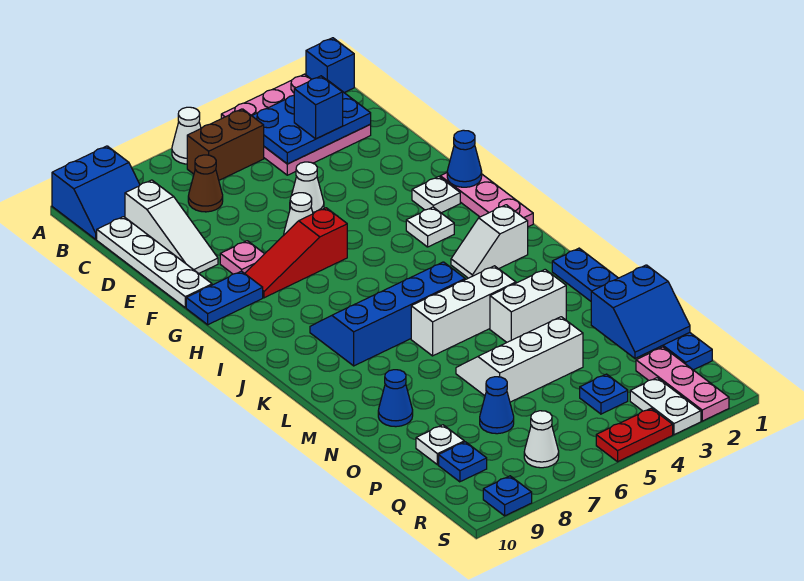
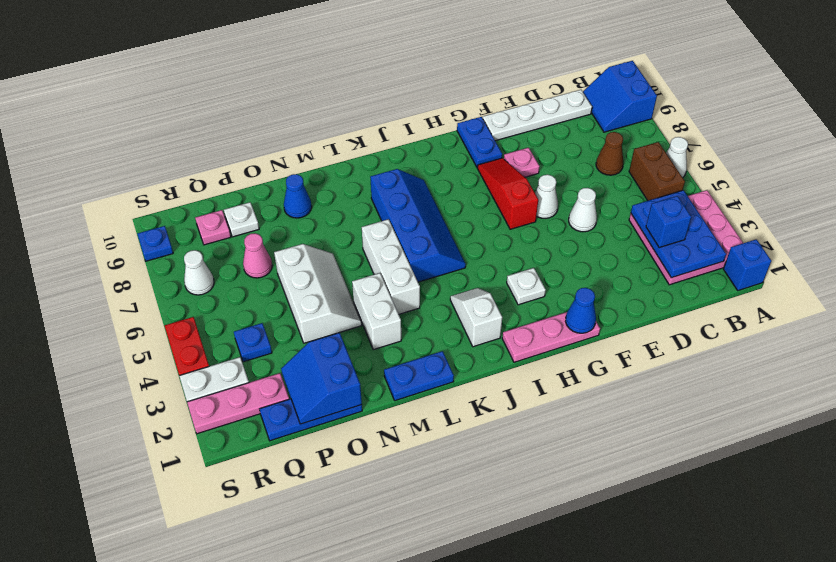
white slope C9:E9 level 1 top C -> none
white plate G2 level 1 -> none
blue cone P7 level 1 -> pink cone P7 level 1
blue plate Q9 level 1 -> pink plate Q9 level 1

